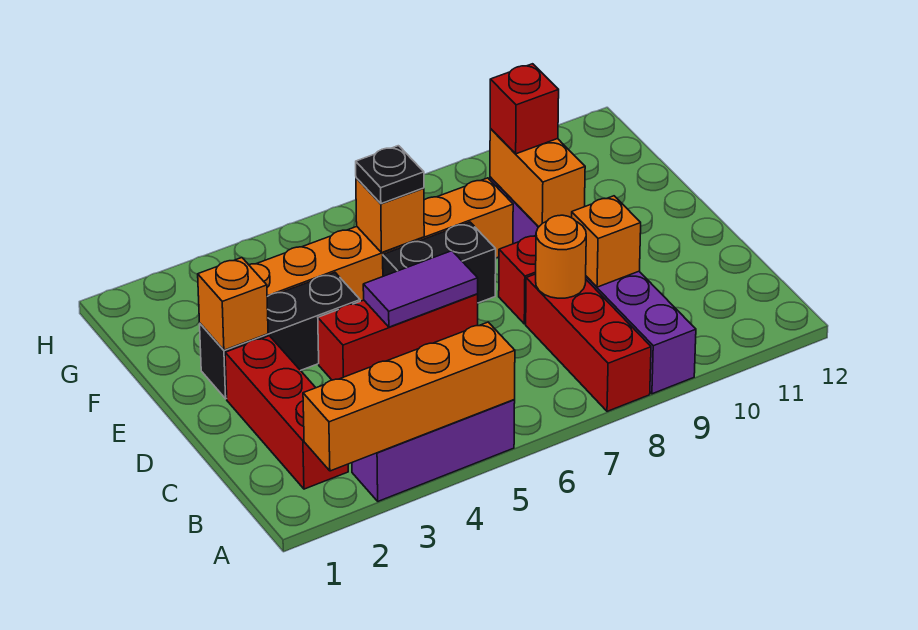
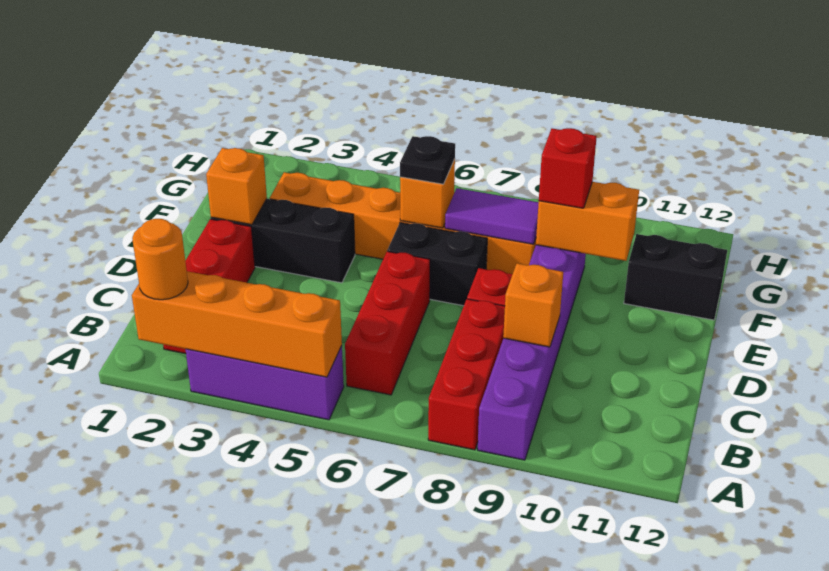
orange round brick C8 level 2 -> orange round brick A2 level 3
red brick D4:D6 level 1 -> red brick B6:D6 level 1
purple tile D5:D6 level 2 -> purple tile F7:F8 level 2
orange brick E9:F9 level 2 -> orange brick F9:F10 level 2
none -> black brick F11:F12 level 1

